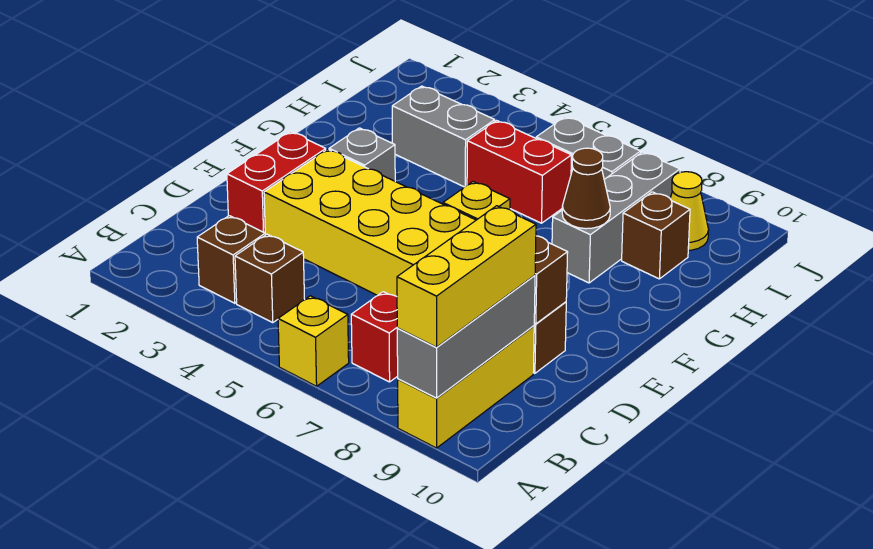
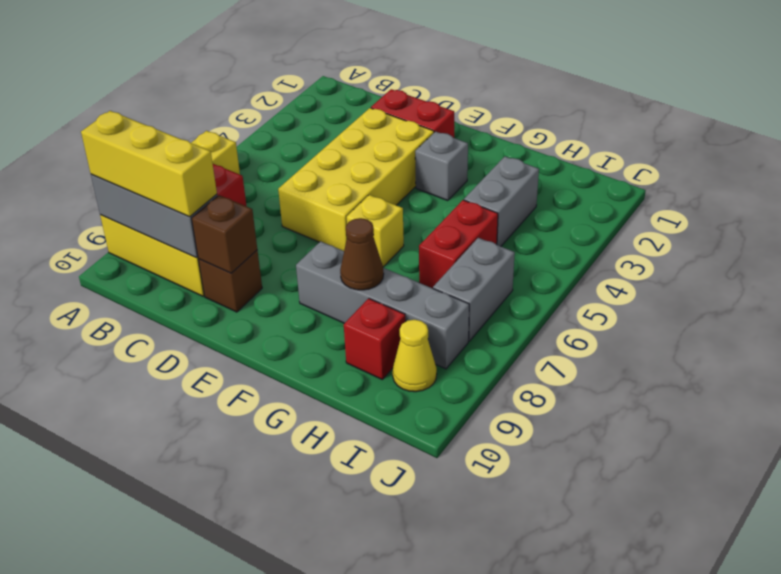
brown brick B3 level 1 -> none
brown brick B4 level 1 -> none
grey brick G8:I8 level 1 -> grey brick F8:I8 level 1
brown brick H9 level 1 -> red brick H9 level 1

